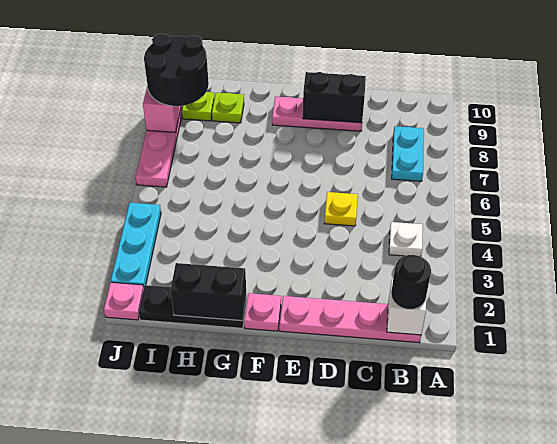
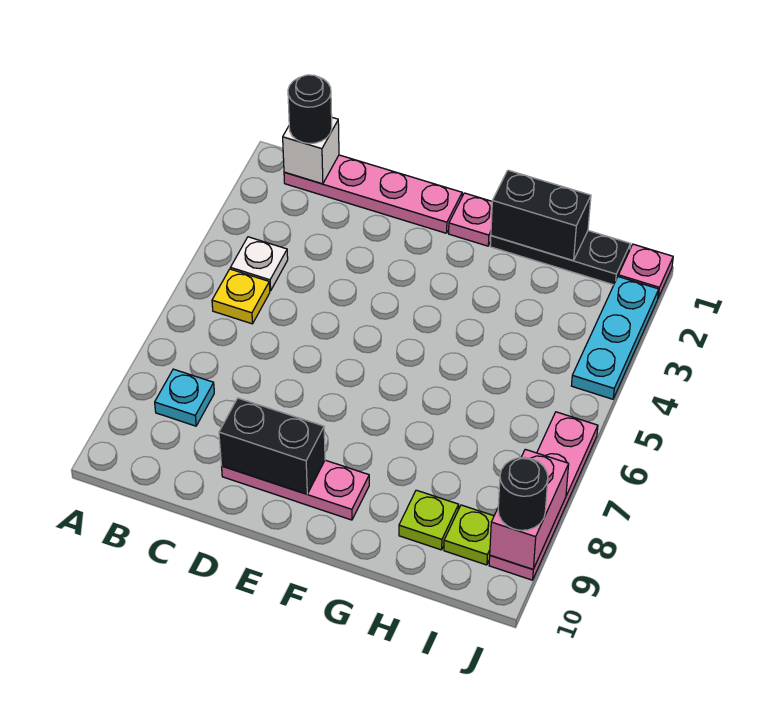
cyan plate B7:B8 level 1 -> cyan plate B8 level 1
yellow plate D5 level 1 -> yellow plate B5 level 1
black round brick I8:J9 level 3 -> black round brick J9 level 3

